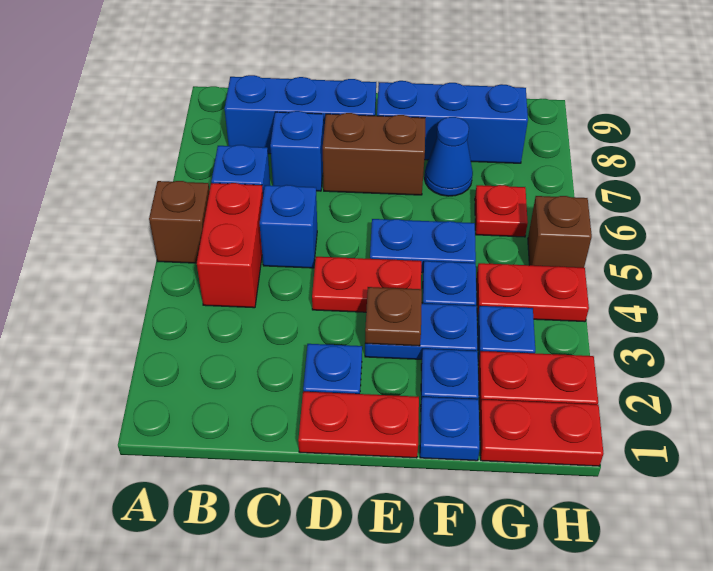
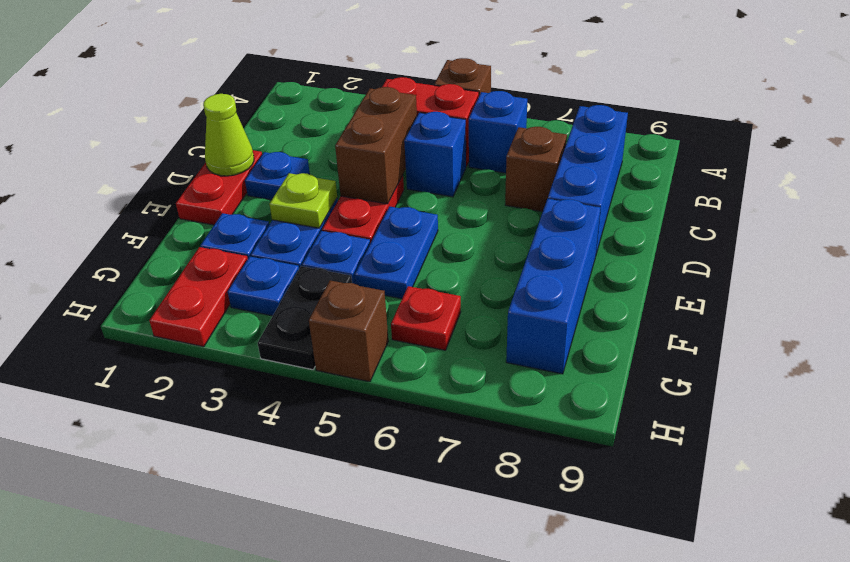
blue brick C7 level 1 -> brown brick C7 level 1
none -> lime cone D1 level 2
brown brick D7:E7 level 1 -> brown brick C4:D4 level 2
brown plate E3 level 2 -> lime plate E3 level 2
blue plate F1 level 1 -> none
blue cone F7 level 1 -> none
red plate G1:H1 level 1 -> none
red plate G4:H4 level 1 -> black plate G4:H4 level 1

